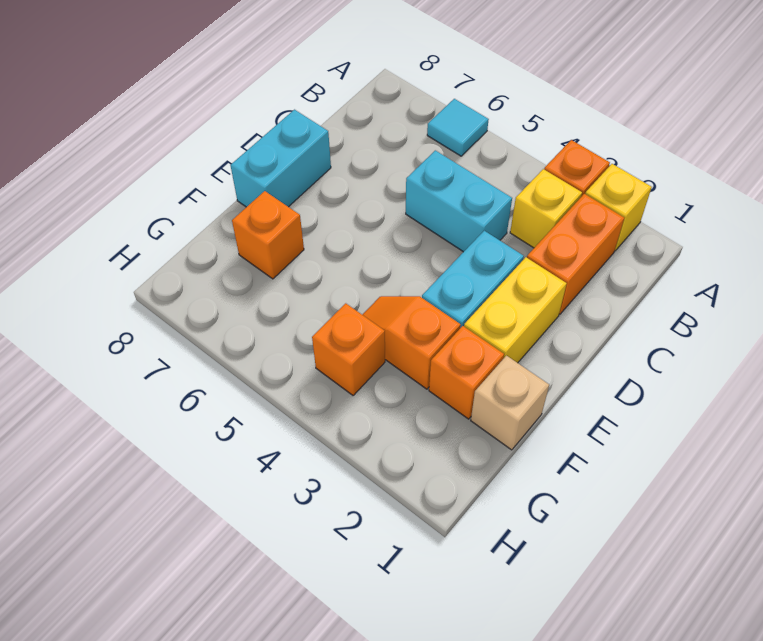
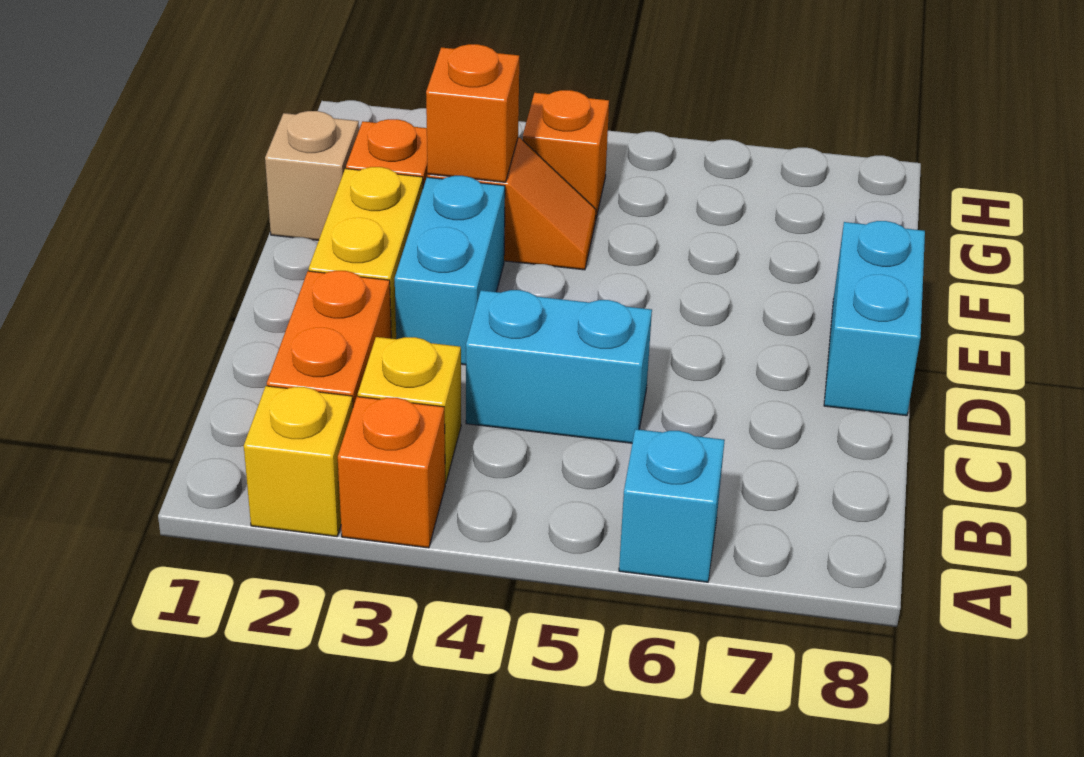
cyan tile A6 level 1 -> cyan brick A6 level 1
orange brick F7 level 1 -> orange brick F3 level 2

